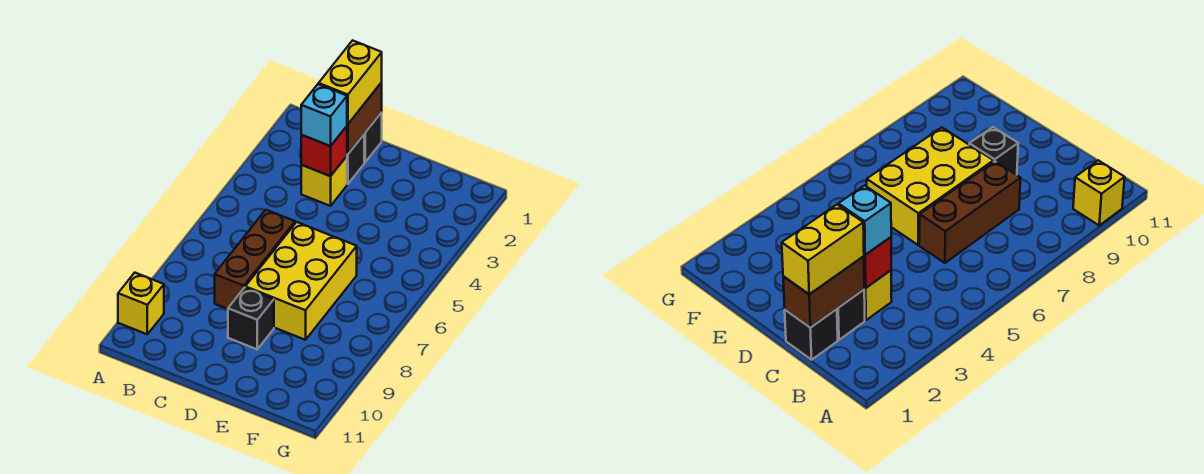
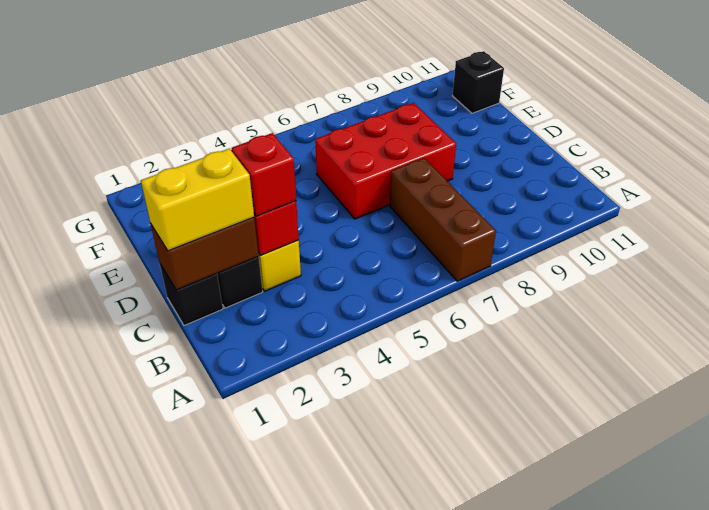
yellow brick A10 level 1 -> none
cyan brick C3 level 3 -> red brick C3 level 3
brown brick C6:C8 level 1 -> brown brick A7:C7 level 1
yellow brick D6:E8 level 1 -> red brick D6:E8 level 1
black brick D9 level 1 -> black brick F11 level 1

